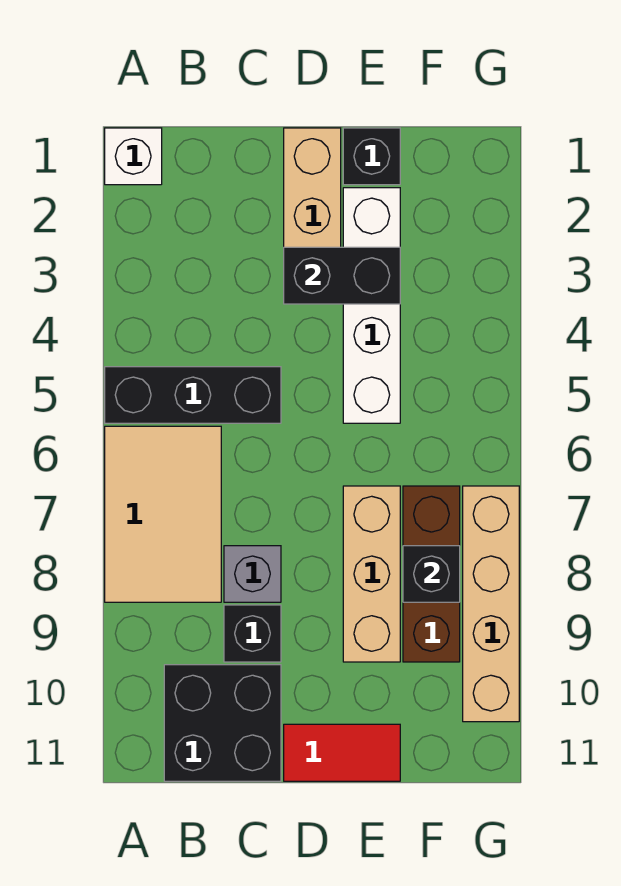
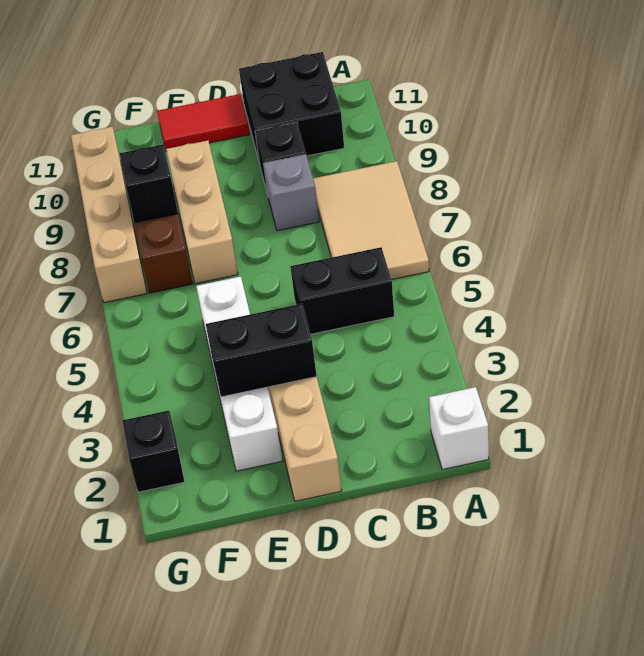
black brick A5:C5 level 1 -> black brick B5:C5 level 1
black brick E1 level 1 -> black brick G2 level 1

